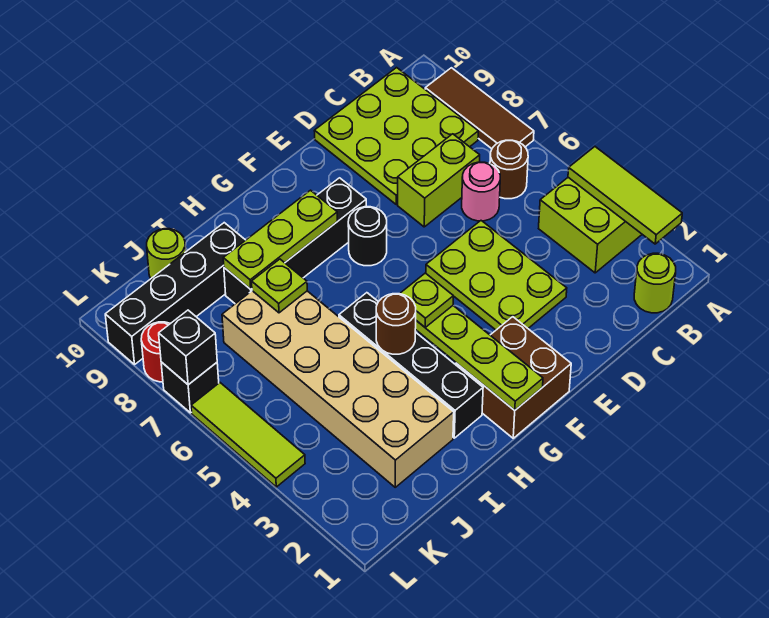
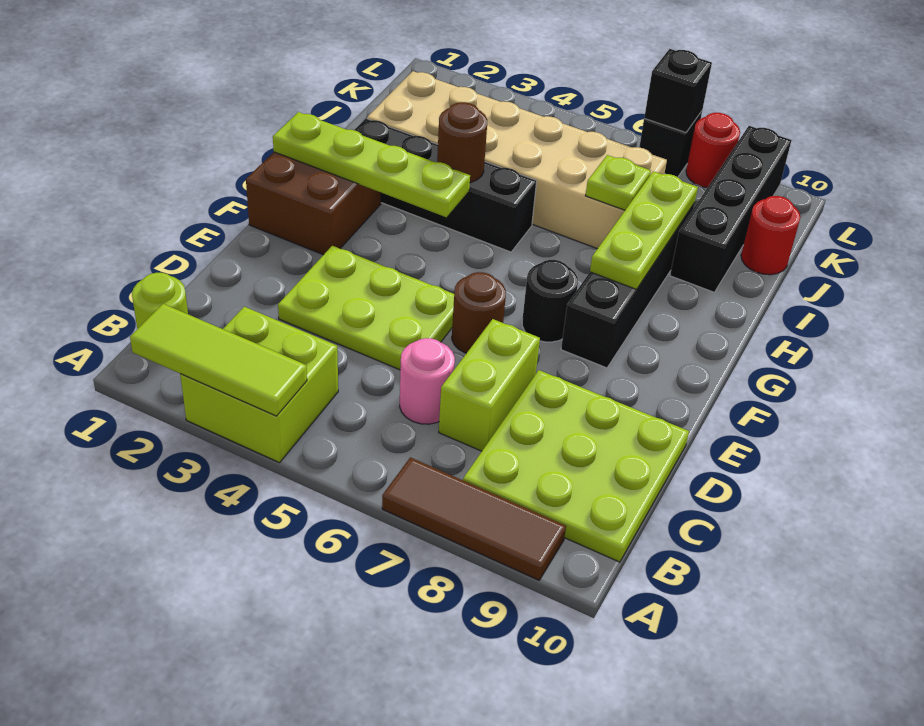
brown round brick B6 level 1 -> brown round brick E6 level 1
lime plate G4 level 3 -> none
lime round brick J10 level 1 -> red round brick J10 level 1
lime tile L4:L6 level 1 -> none

